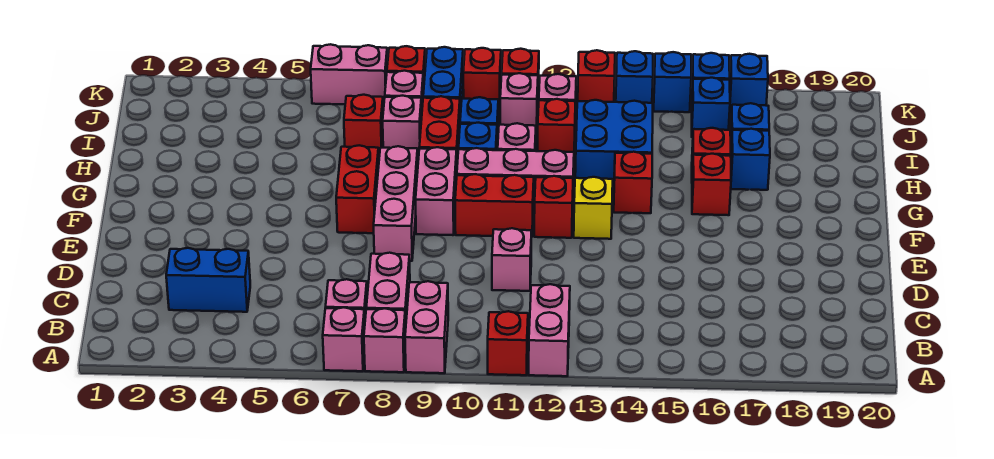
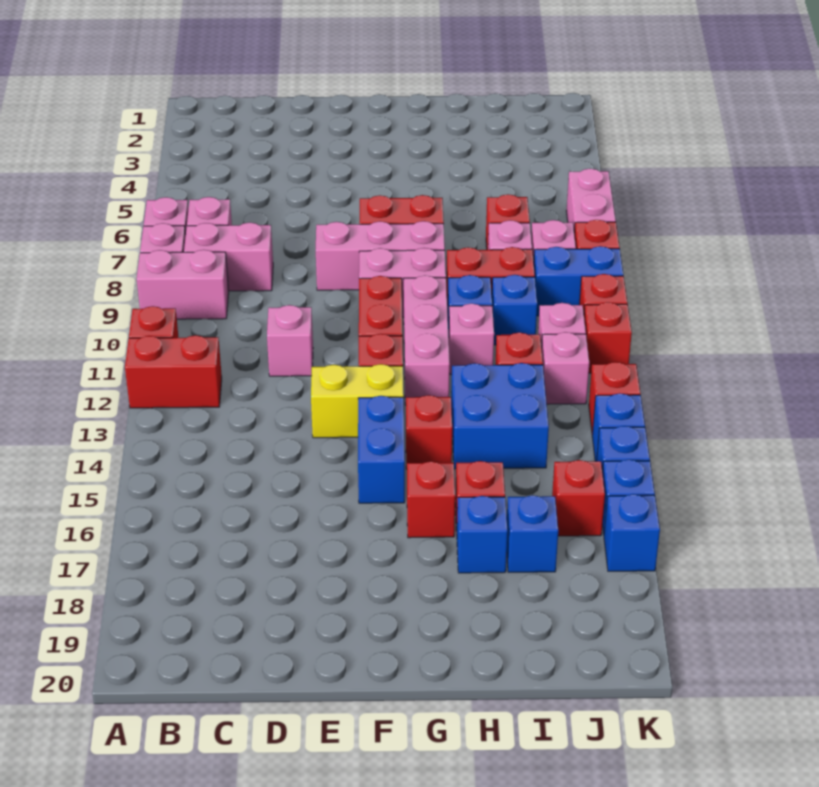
pink brick A12:B12 level 1 -> red brick A12:B12 level 1
blue brick C3:C4 level 1 -> blue brick F14:F15 level 1
yellow brick F13 level 1 -> yellow brick E13:F13 level 1
blue brick J16 level 1 -> red brick J16 level 1

